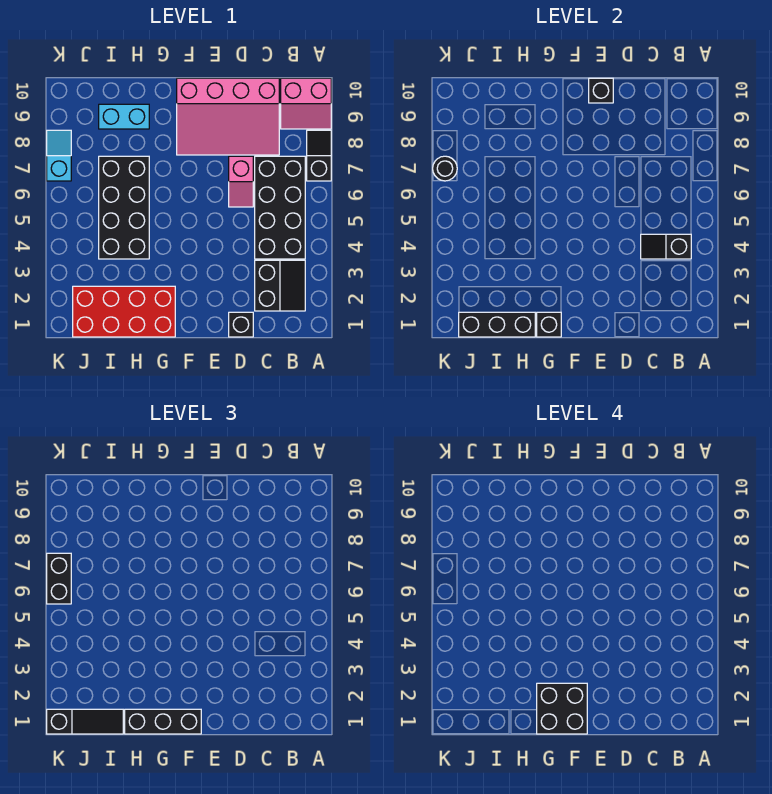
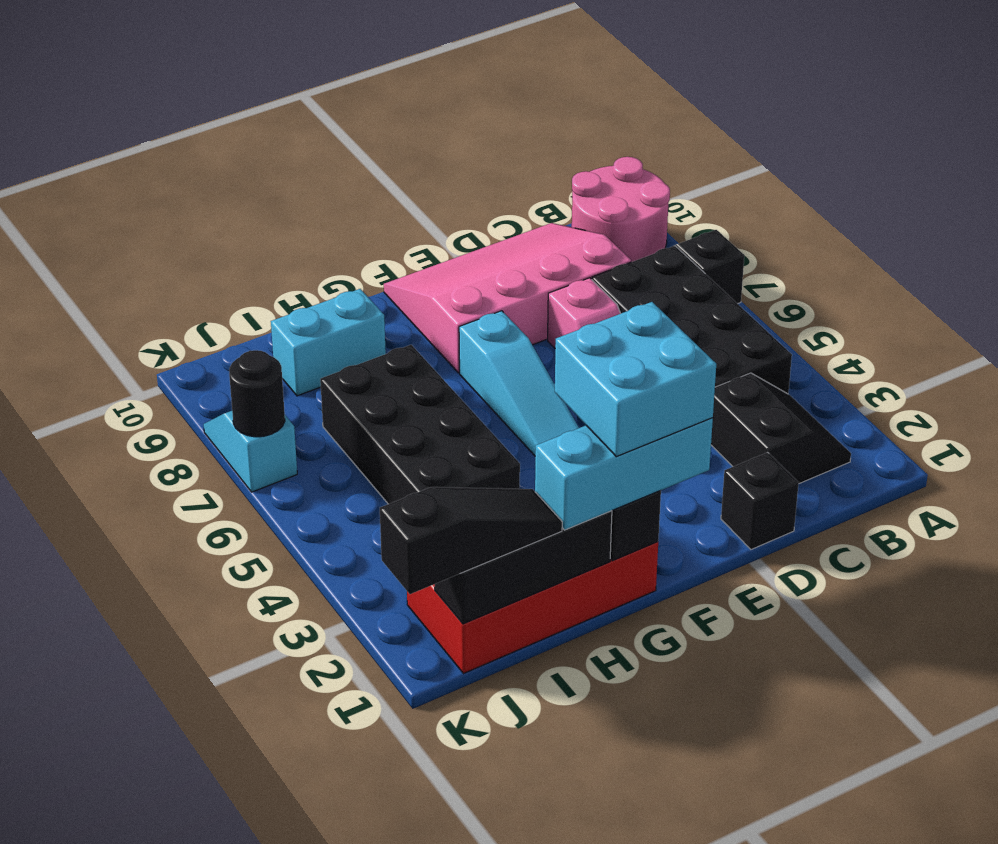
pink slope A9:B10 level 1 top 10 -> pink round brick A9:B10 level 1
black slope B4:C4 level 2 top B -> none
pink slope C8:F10 level 1 top 10 -> pink slope C8:F10 level 1 top 8
black brick E10 level 2 -> none
black brick F1:H1 level 3 -> cyan brick F1:H1 level 3
black brick F1:G2 level 4 -> cyan brick F1:G2 level 4
none -> cyan slope F5:F7 level 1 top 7
black brick K6:K7 level 3 -> none

